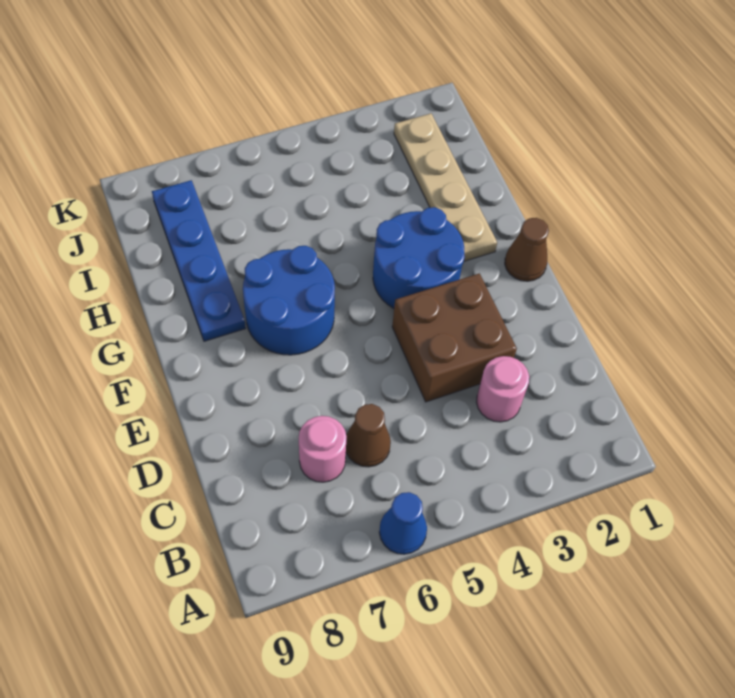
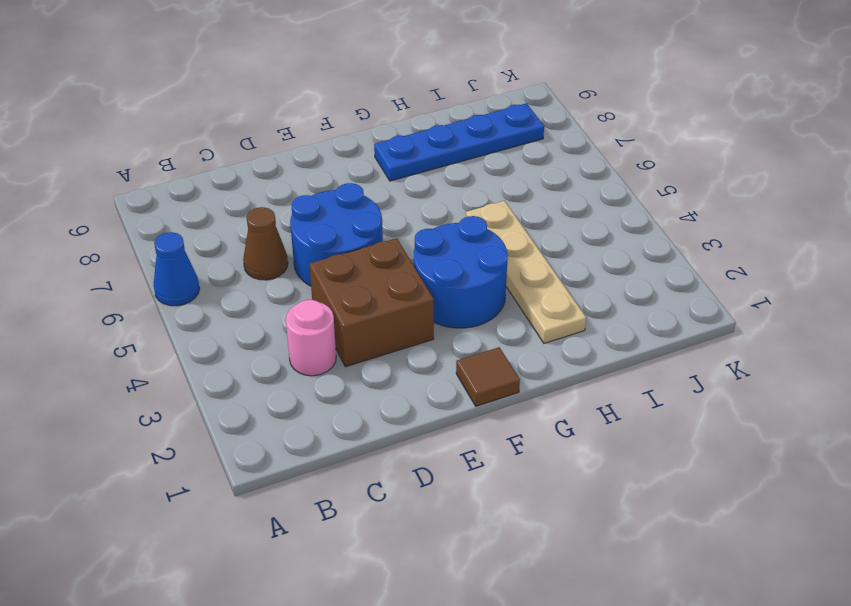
pink round brick C7 level 1 -> none
brown cone F1 level 1 -> brown tile F1 level 1
blue round brick F6:G7 level 1 -> blue round brick D5:E6 level 1
tan plate G2:J2 level 1 -> tan plate H2:H5 level 1

